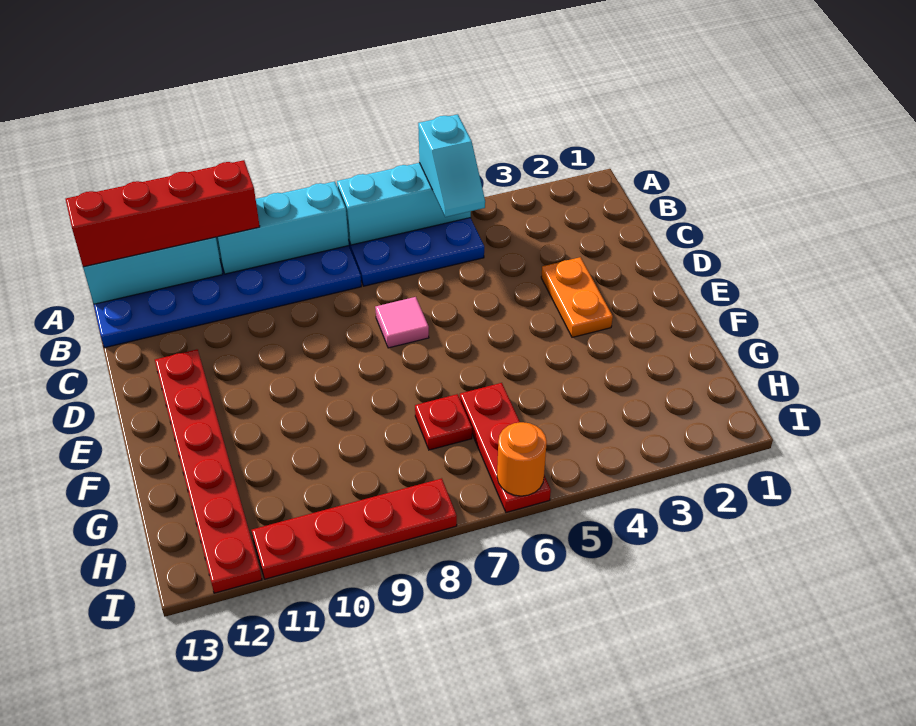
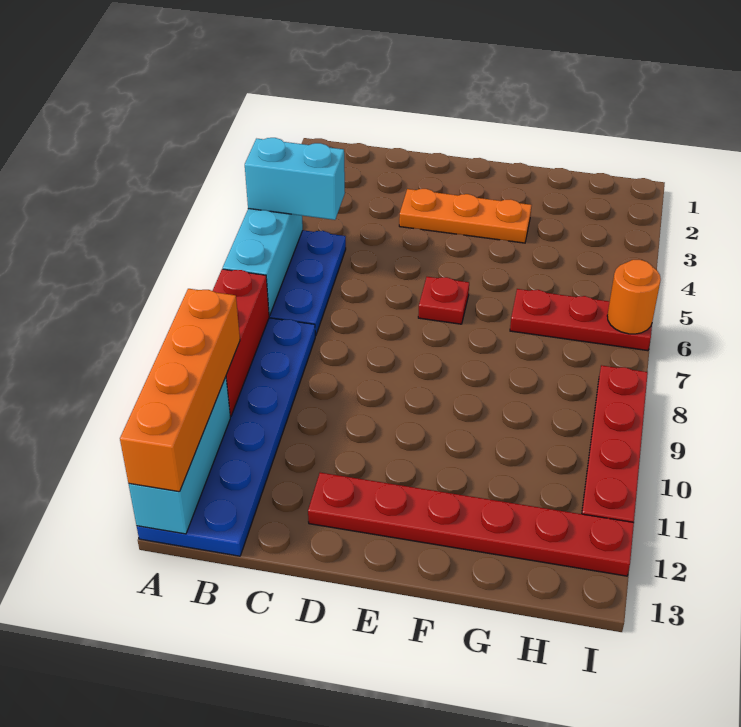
cyan slope A5:B5 level 3 top A -> cyan brick A5:B5 level 3
cyan brick A8:A10 level 2 -> red brick A8:A10 level 2
red brick A10:A13 level 3 -> orange brick A10:A13 level 3
orange plate D3:E3 level 1 -> orange plate D3:F3 level 1
pink tile D7 level 1 -> none
red plate G7 level 1 -> red plate E6 level 1

